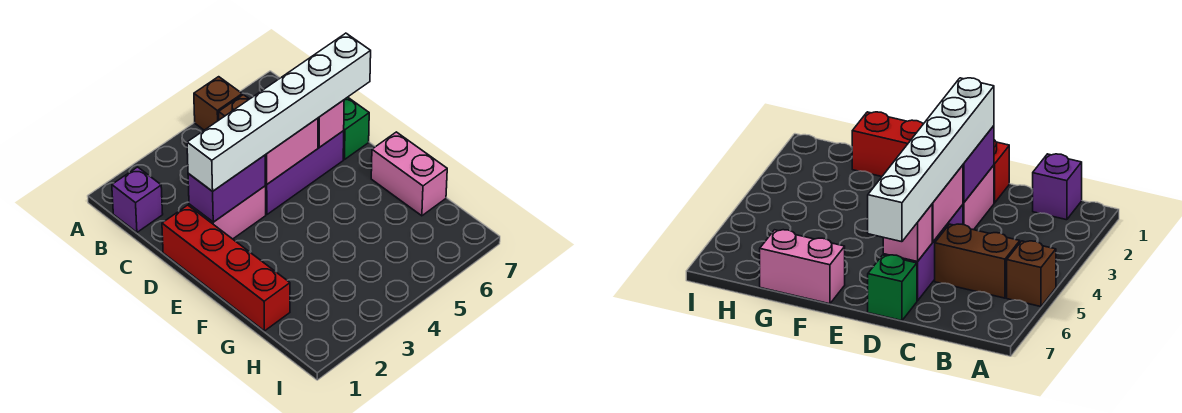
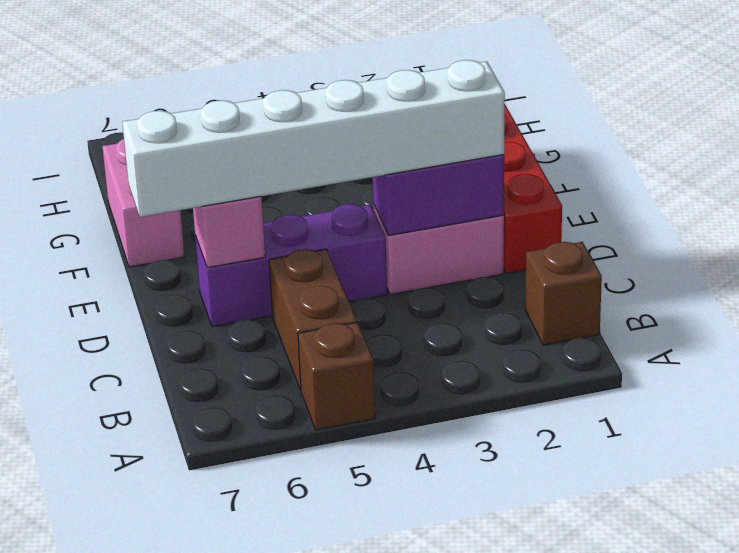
purple brick B1 level 1 -> brown brick B1 level 1
pink brick D4:D5 level 2 -> none
green brick D7 level 1 -> none

